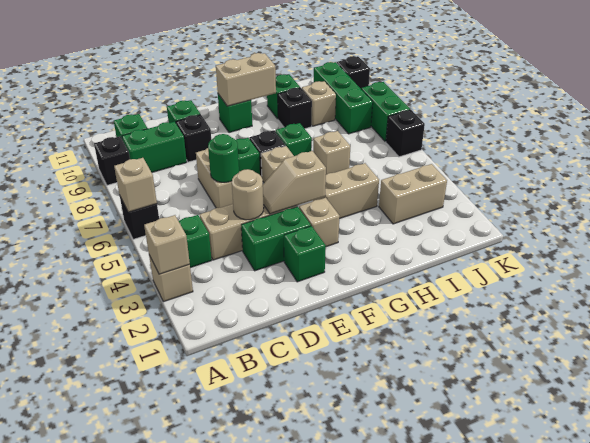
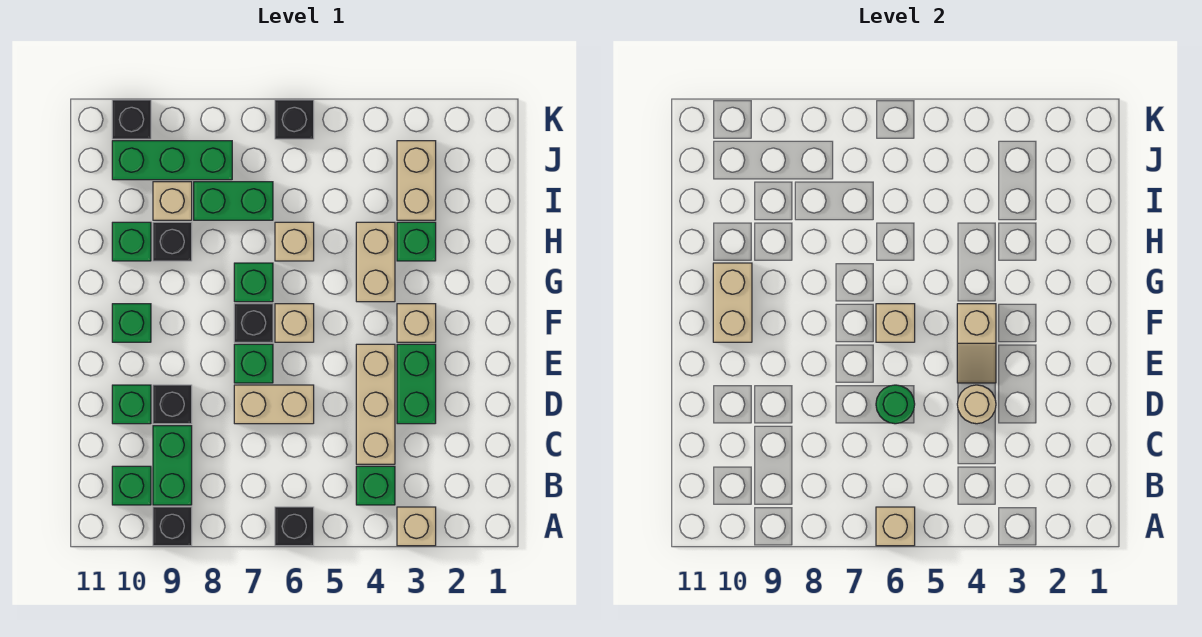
tan brick A3 level 2 -> tan brick F6 level 2
green brick E2 level 1 -> green brick H3 level 1
green brick K7:K8 level 1 -> green brick I7:I8 level 1

